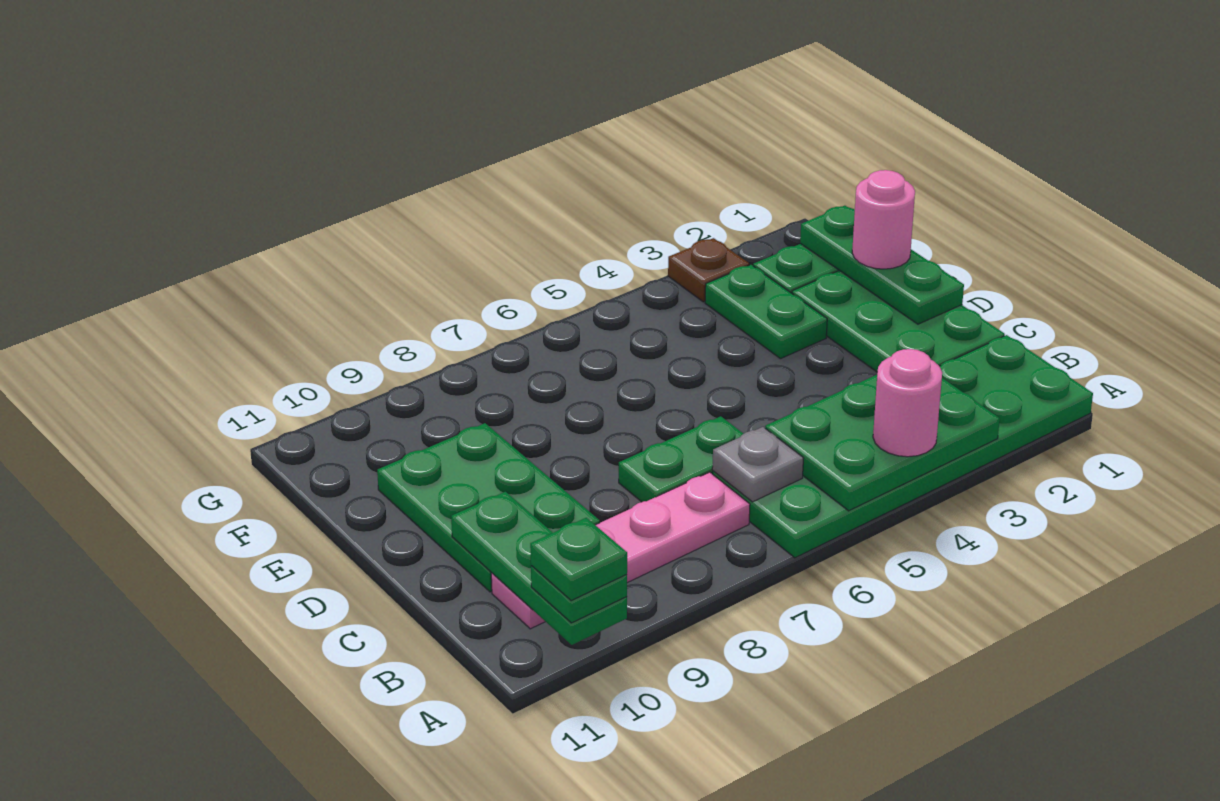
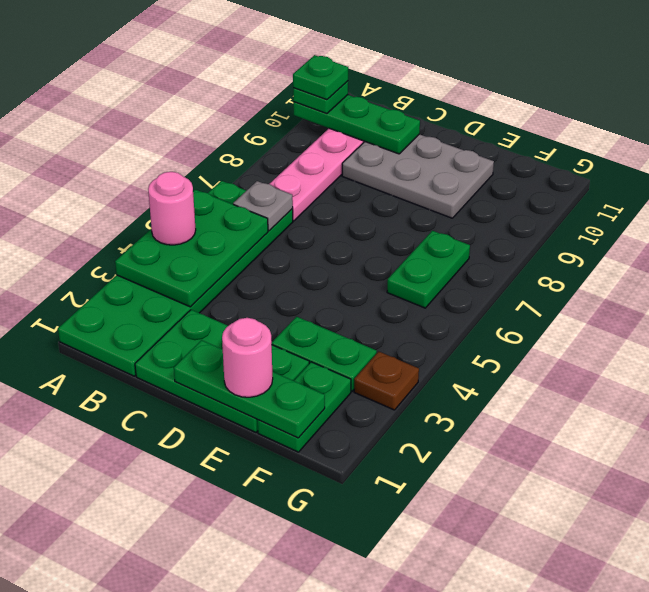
green plate C6:C7 level 1 -> green plate F6:F7 level 1
green plate C9:E10 level 1 -> grey plate C9:E10 level 1

